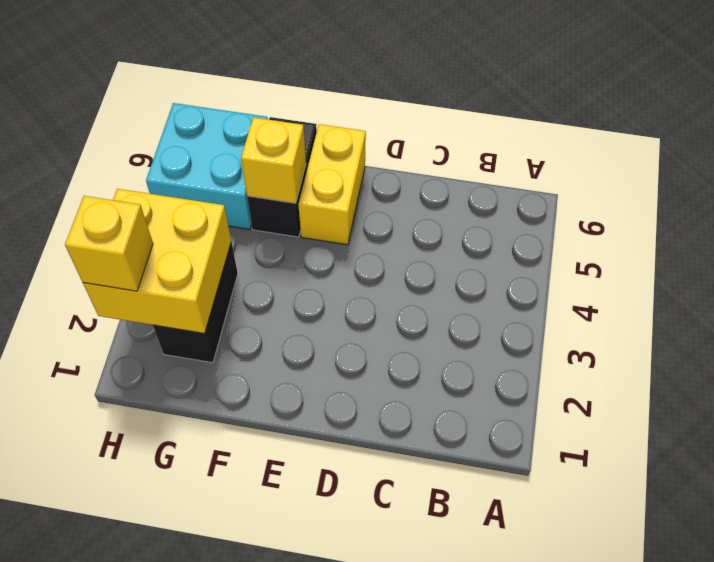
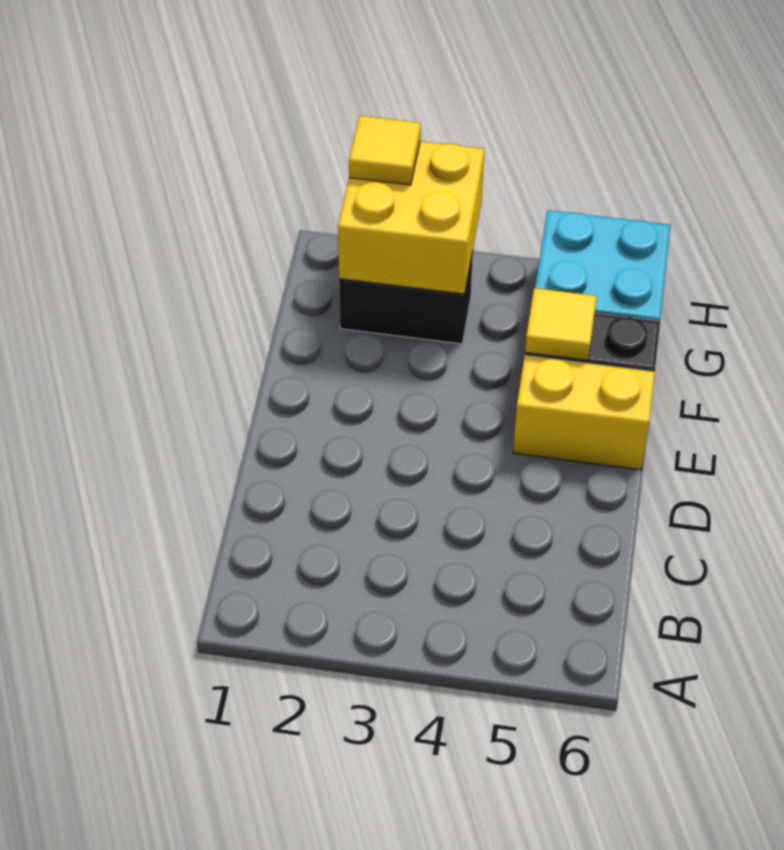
yellow brick F5 level 2 -> yellow tile F5 level 2
yellow brick H2 level 3 -> yellow tile H2 level 3

